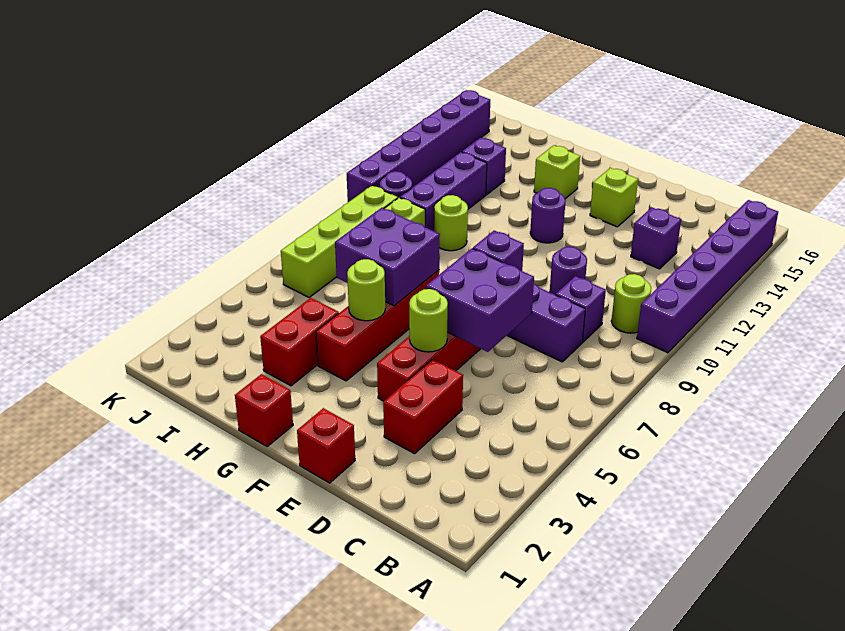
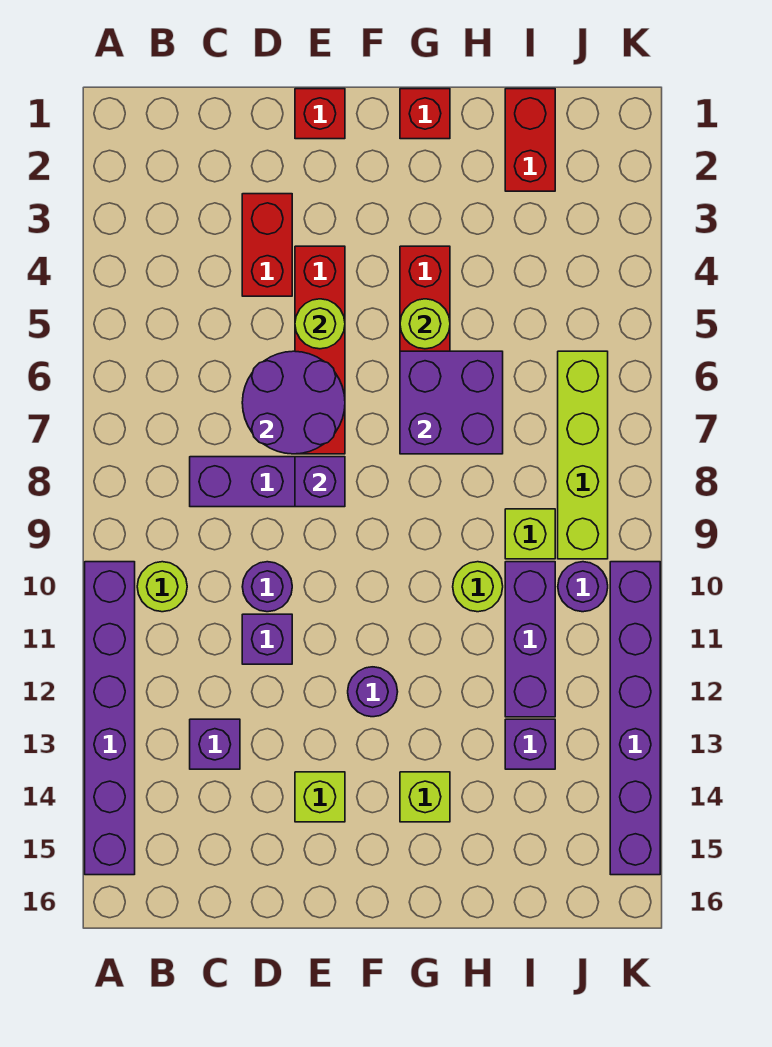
purple brick C9 level 1 -> purple brick D11 level 1
purple brick D6:E7 level 2 -> purple round brick D6:E7 level 2
red brick H3:H4 level 1 -> red brick I1:I2 level 1

